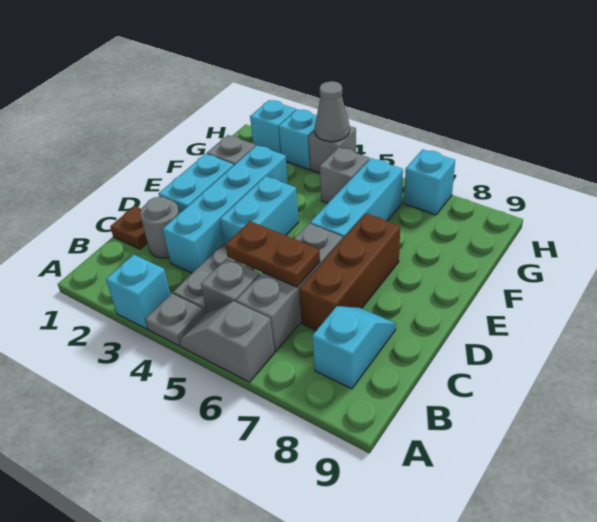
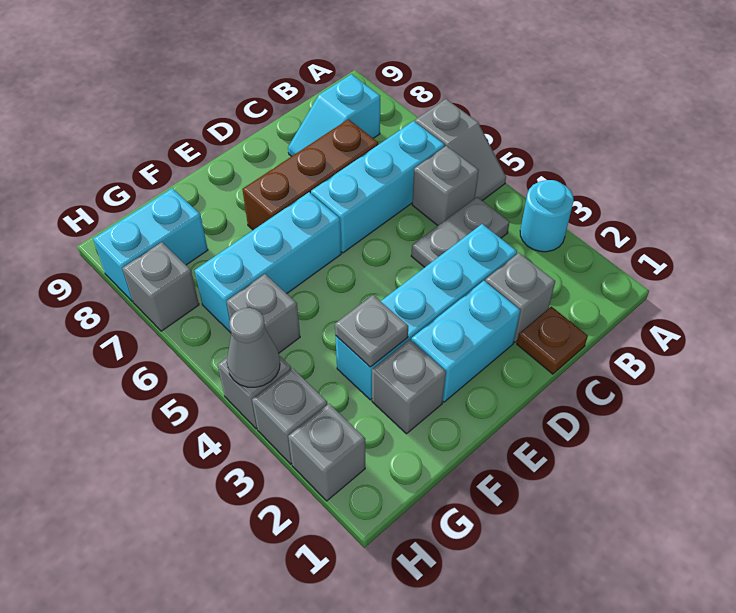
cyan brick A3 level 1 -> cyan round brick A3 level 1
grey plate A4 level 1 -> grey plate F3 level 2
grey brick B6:D6 level 1 -> cyan brick B6:D6 level 1
grey round brick C2 level 1 -> grey brick C2 level 1
brown plate C5:C6 level 2 -> none
cyan brick D4:E4 level 1 -> cyan brick G8:H8 level 1
cyan brick H2 level 1 -> grey brick H2 level 1
cyan brick H3 level 1 -> grey brick H3 level 1
cyan brick H7 level 1 -> grey brick H7 level 1

